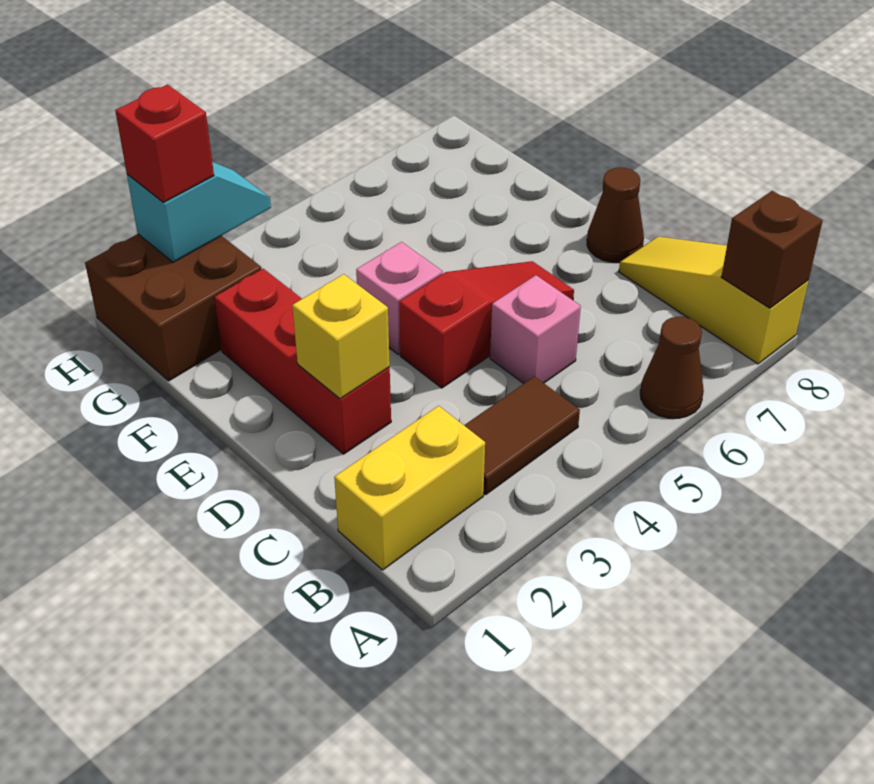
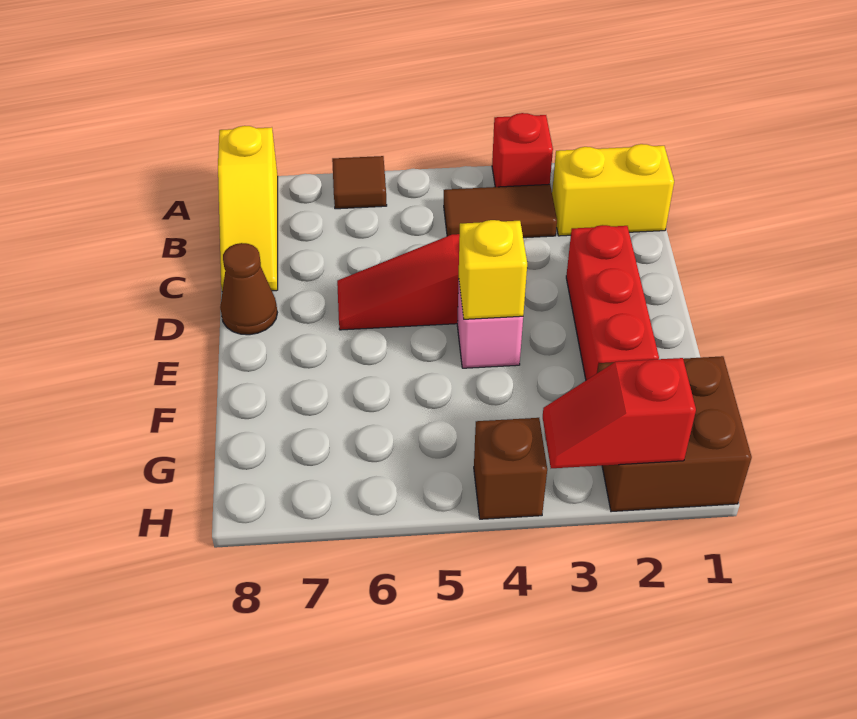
brown cone A6 level 1 -> brown tile A6 level 1
brown brick A8 level 2 -> brown brick H4 level 1
pink brick C5 level 1 -> none
yellow brick D2 level 2 -> yellow brick E4 level 2
cyan slope H2:H3 level 2 top 2 -> red slope H2:H3 level 2 top 2
red brick H2 level 3 -> red brick A3 level 1

